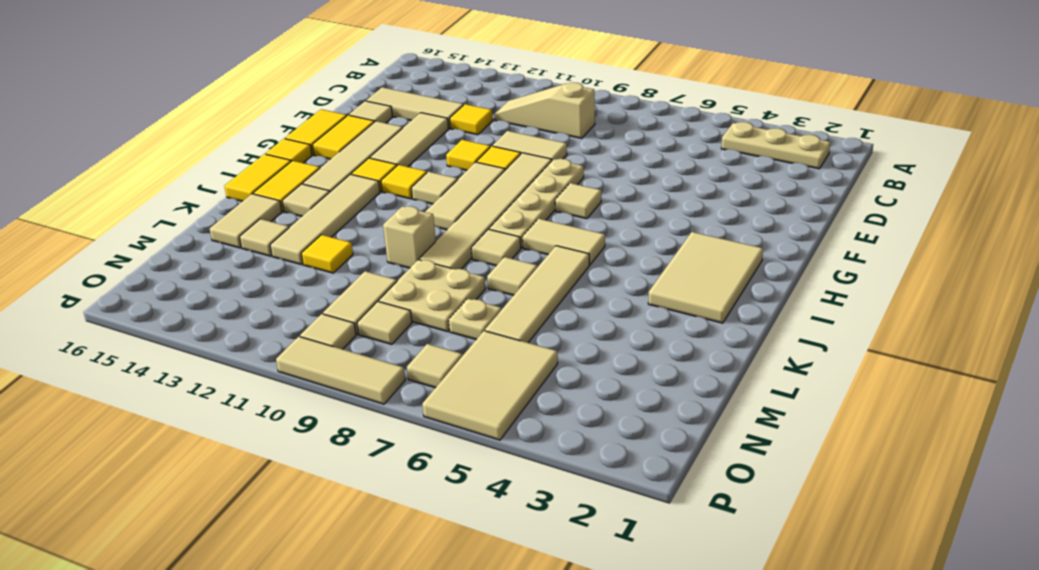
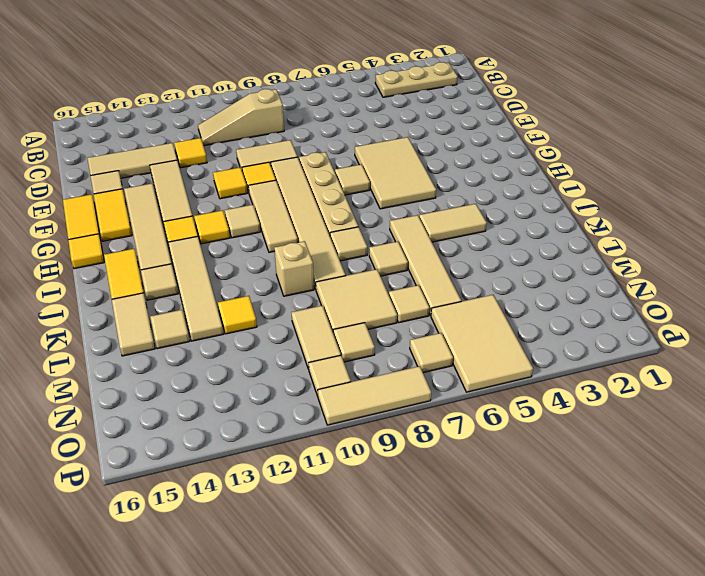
tan tile H2:J3 level 1 -> tan tile F5:H6 level 1
tan tile I6:I7 level 1 -> tan tile J4:J5 level 1
yellow tile I16:J16 level 1 -> none
tan plate L8:M9 level 1 -> tan tile L8:M9 level 1
tan plate M7 level 1 -> tan tile M7 level 1

